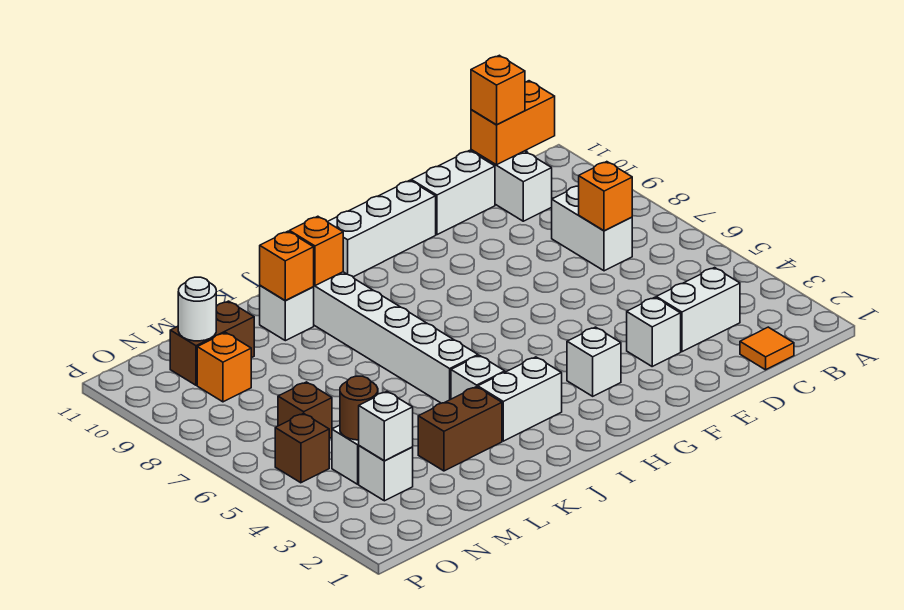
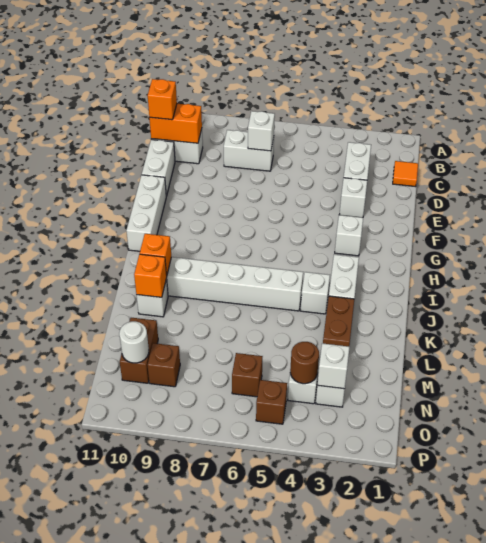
orange brick B11:C11 level 2 -> orange brick C10:C11 level 2
orange brick C7 level 2 -> white brick C7 level 2
orange brick N9 level 1 -> brown brick N9 level 1

